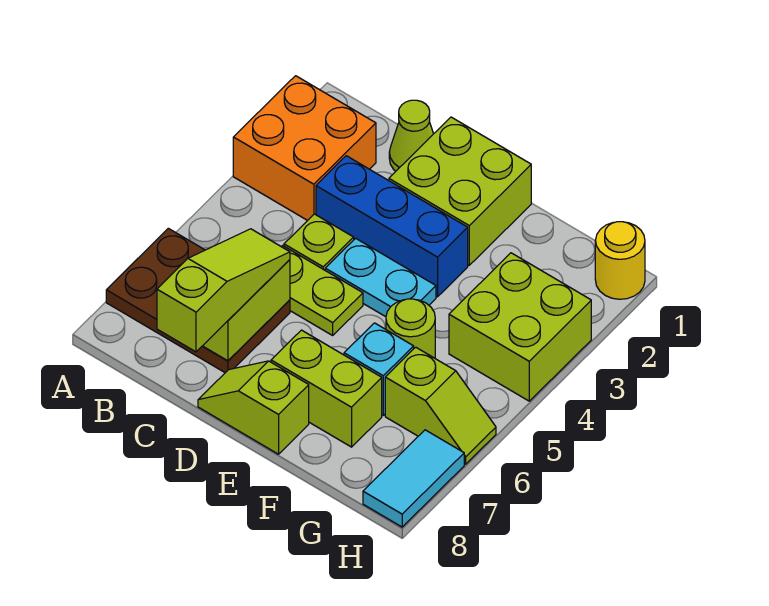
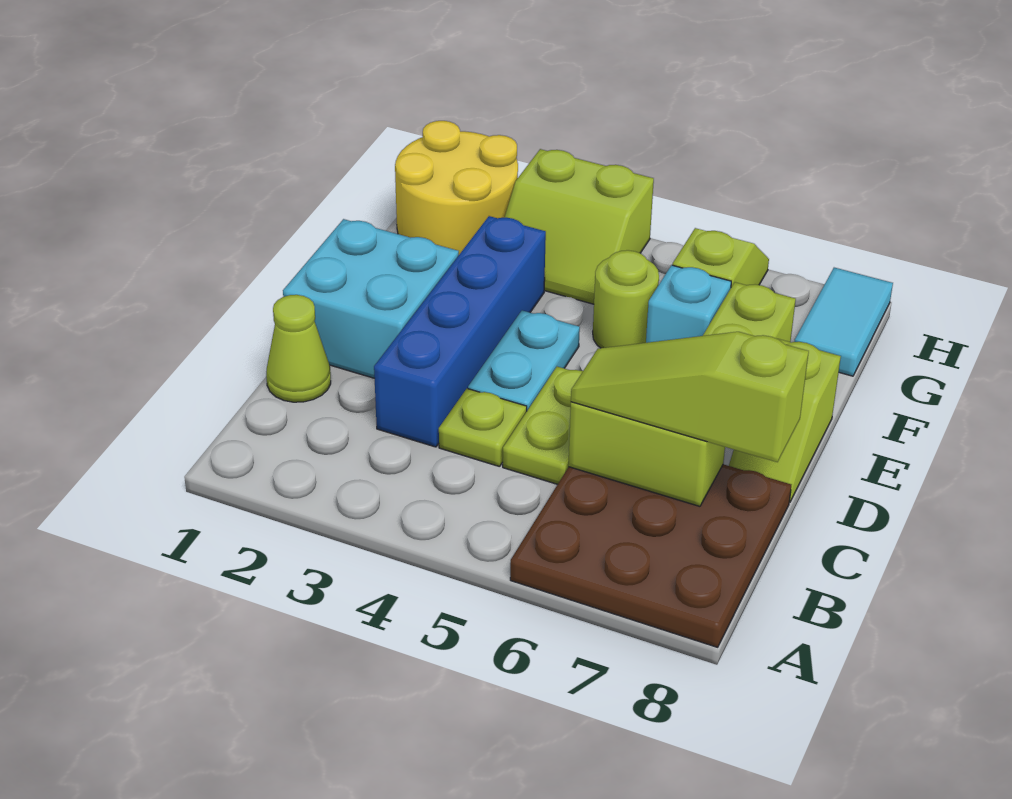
orange brick A2:B3 level 1 -> none
brown plate A6:C7 level 1 -> brown plate A6:C8 level 1
blue brick C3:E3 level 1 -> blue brick C3:F3 level 1
lime brick D1:E2 level 1 -> cyan brick D1:E2 level 1
lime brick G3:H4 level 1 -> lime slope G3:H4 level 1 top H
yellow round brick H1 level 1 -> yellow round brick G1:H2 level 1
cyan tile H7:H8 level 1 -> cyan tile G8:H8 level 1

